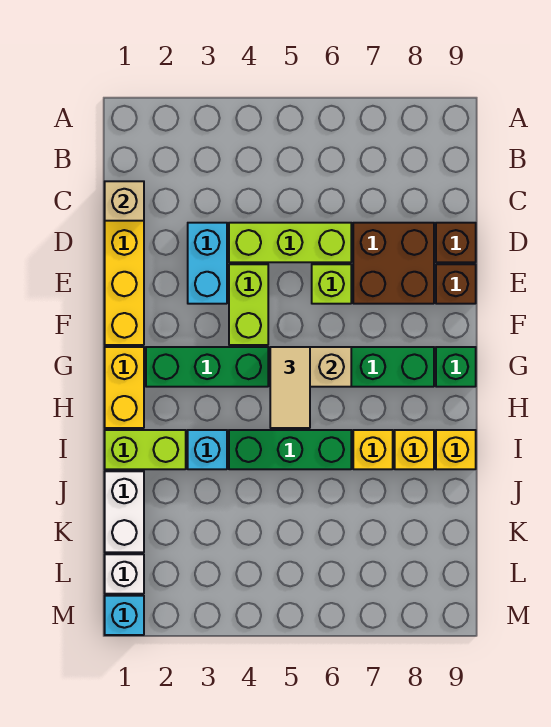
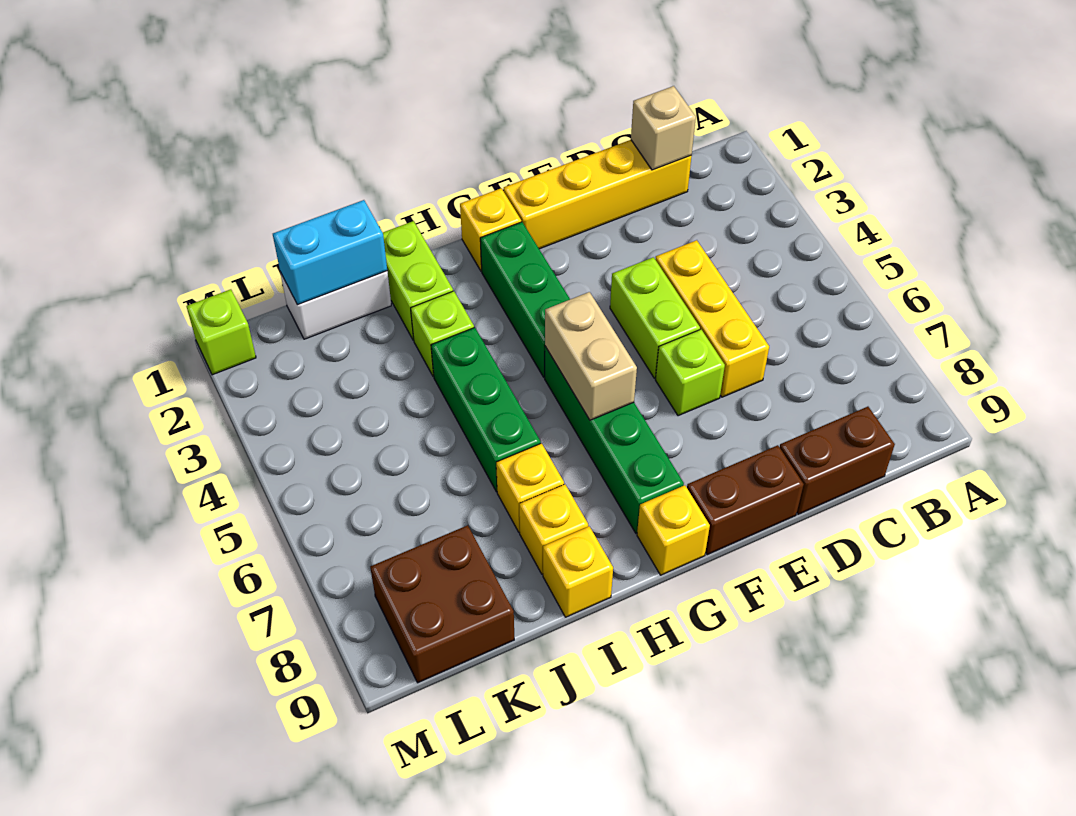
cyan brick D3:E3 level 1 -> cyan brick J1:K1 level 2
lime brick D4:D6 level 1 -> yellow brick D4:D6 level 1
brown brick D7:E8 level 1 -> brown brick K8:L9 level 1
brown brick D9 level 1 -> brown brick C9:D9 level 1
lime brick E4:F4 level 1 -> lime brick E4:E5 level 1
brown brick E9 level 1 -> brown brick E9:F9 level 1
yellow brick G1:H1 level 1 -> yellow brick G1 level 1
tan tile G5:H5 level 3 -> none
green brick G9 level 1 -> yellow brick G9 level 1
cyan brick I3 level 1 -> lime brick I3 level 1
white brick L1 level 1 -> none
cyan brick M1 level 1 -> lime brick M1 level 1

